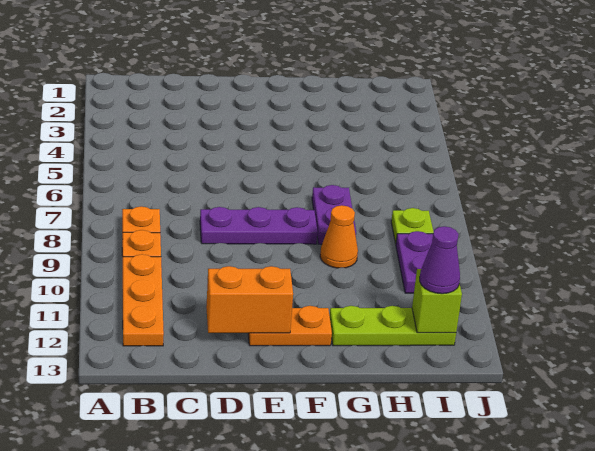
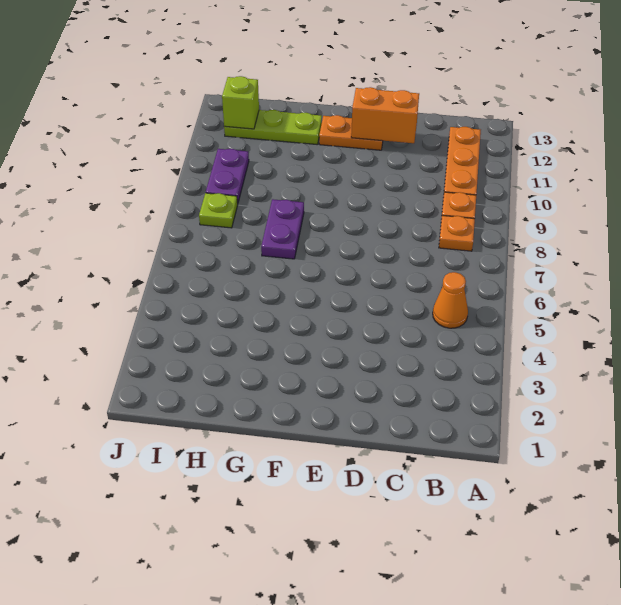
purple plate D8:F8 level 1 -> none
orange cone G9 level 1 -> orange cone B5 level 1
purple cone I12 level 3 -> none

